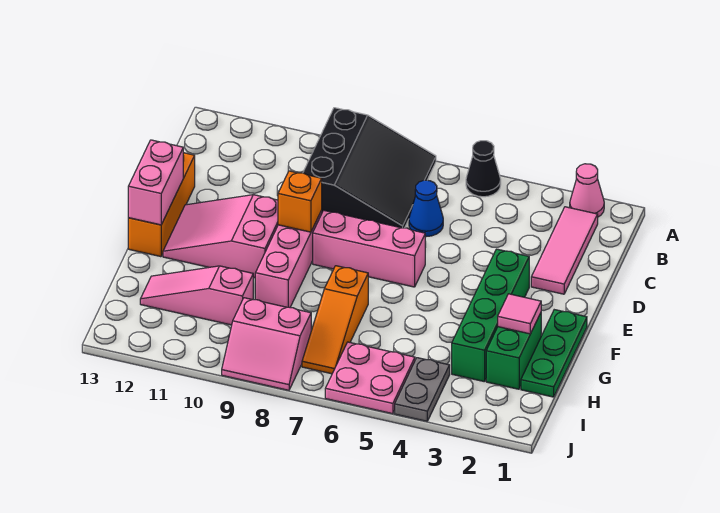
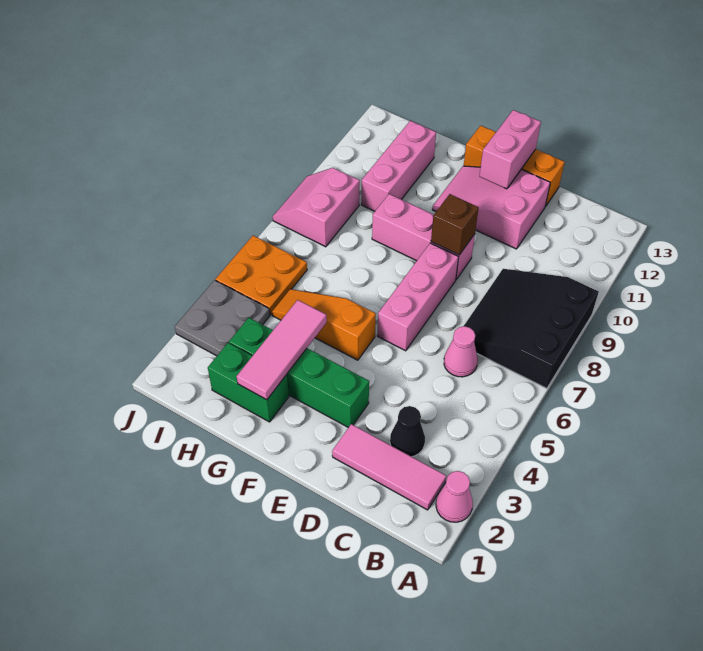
black cone A5 level 1 -> black cone C3 level 1
black slope A7:C9 level 1 top 9 -> black slope A7:C9 level 1 top A
blue cone C6 level 1 -> pink cone C6 level 1
orange brick E9 level 2 -> brown brick E9 level 2
pink slope E10:F12 level 1 top 10 -> pink slope D11:F12 level 1 top D
pink brick E13:F13 level 2 -> pink brick E12:E13 level 2
green plate F1:H1 level 1 -> none
pink tile G2 level 2 -> pink tile G2:G4 level 2
orange slope G7:I7 level 1 top G -> orange slope F5:H5 level 1 top F
pink slope H10:H12 level 1 top 10 -> pink brick H10:H12 level 1
grey plate I4:J4 level 1 -> grey plate I3:J4 level 1
pink plate I5:J6 level 1 -> orange plate I5:J6 level 1

